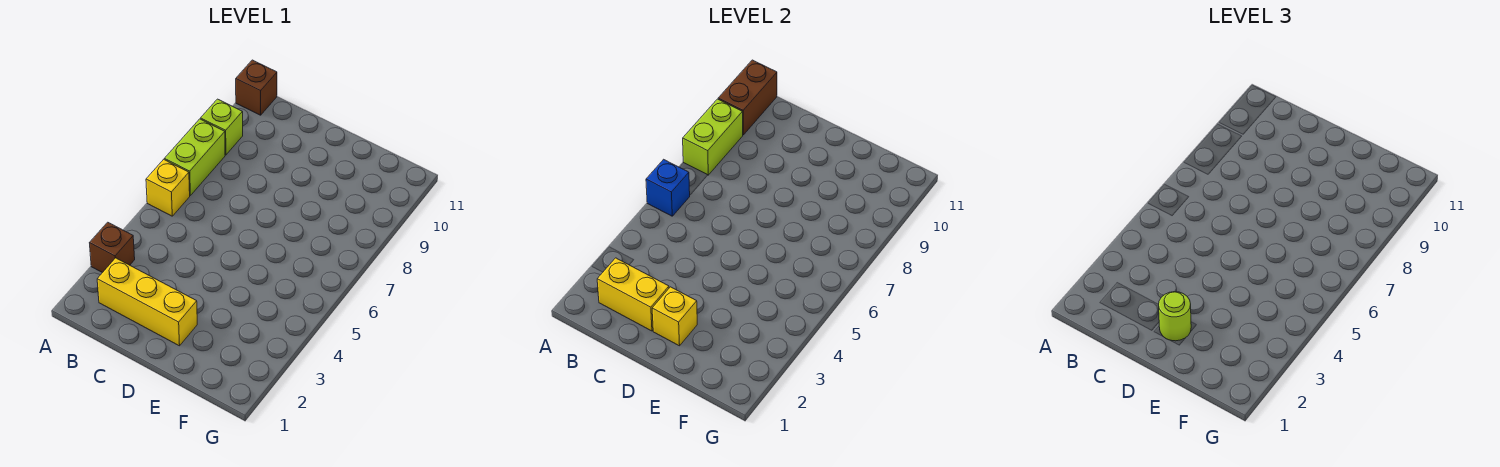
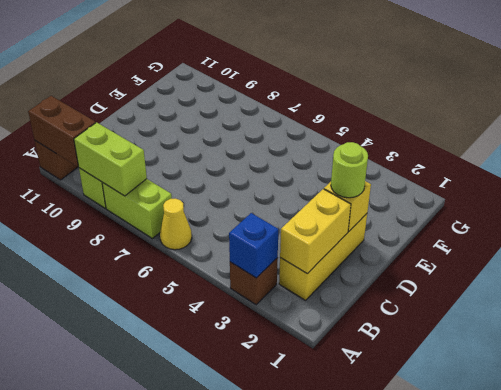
yellow brick A6 level 1 -> yellow cone A6 level 1
blue brick A6 level 2 -> blue brick A3 level 2

